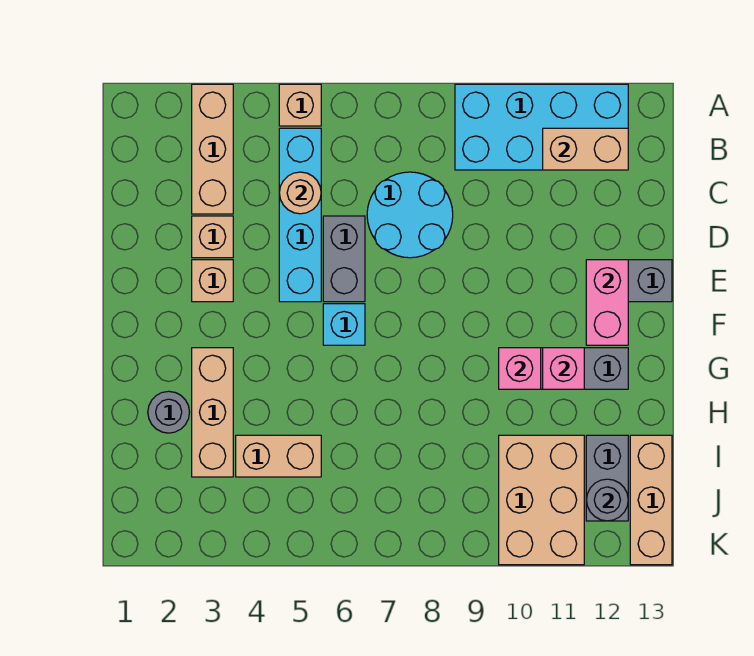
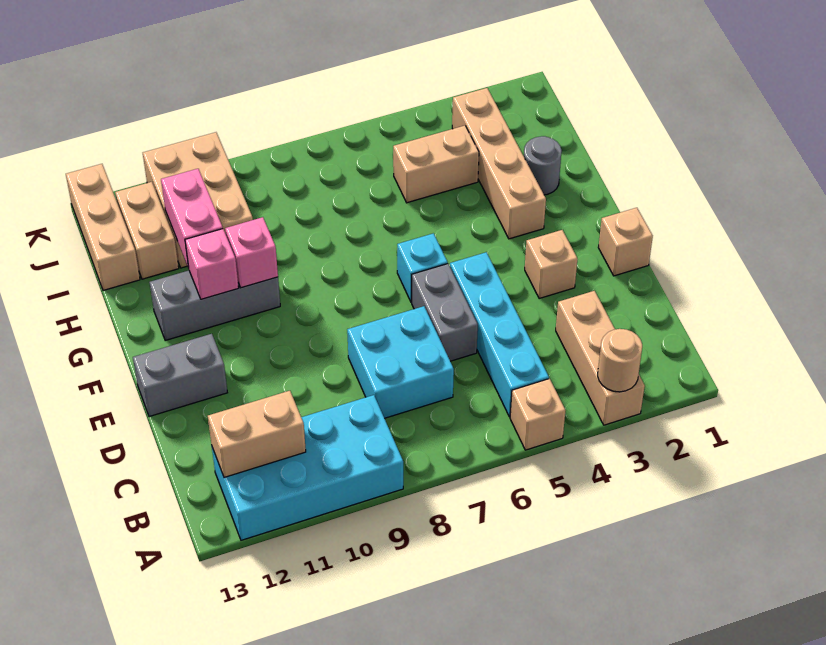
tan round brick C5 level 2 -> tan round brick A3 level 2
cyan round brick C7:D8 level 1 -> cyan brick C7:D8 level 1
tan brick D3 level 1 -> tan brick E1 level 1
pink brick E12:F12 level 2 -> pink brick H11:I11 level 2
tan brick G3:I3 level 1 -> tan brick G3:J3 level 1
grey brick I12:J12 level 1 -> tan brick I12:J12 level 1
grey round brick J12 level 2 -> none

